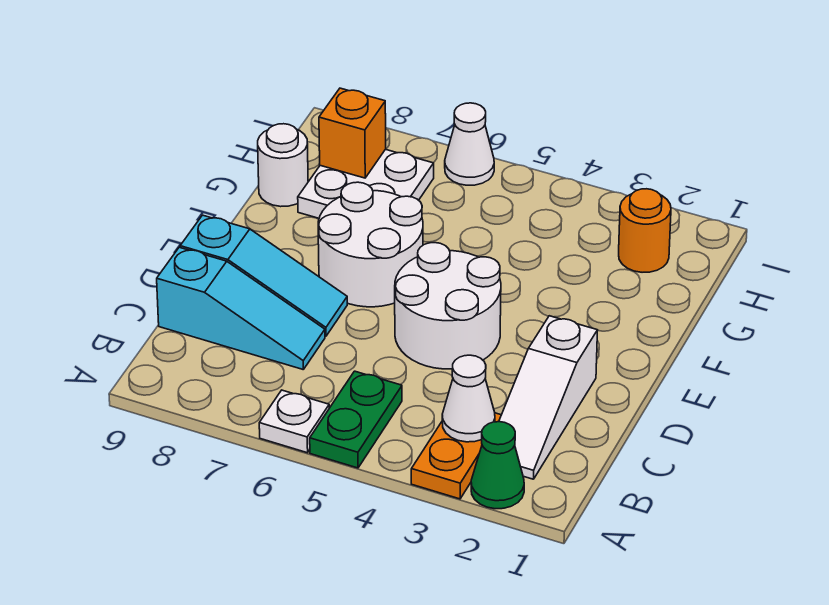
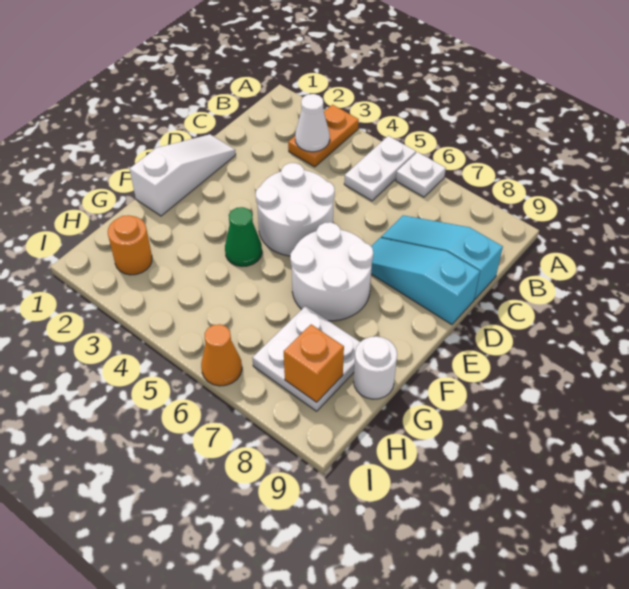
green cone A2 level 1 -> green cone F4 level 1
green plate A5:B5 level 1 -> white plate A5:B5 level 1
white slope B2:D2 level 1 top D -> white slope D1:F1 level 1 top F
white cone I6 level 1 -> orange cone I6 level 1

